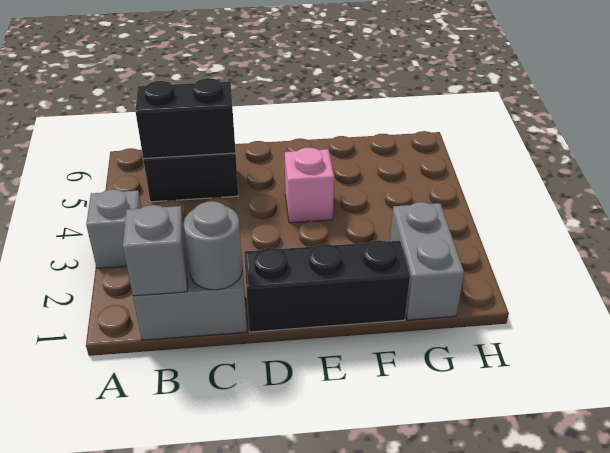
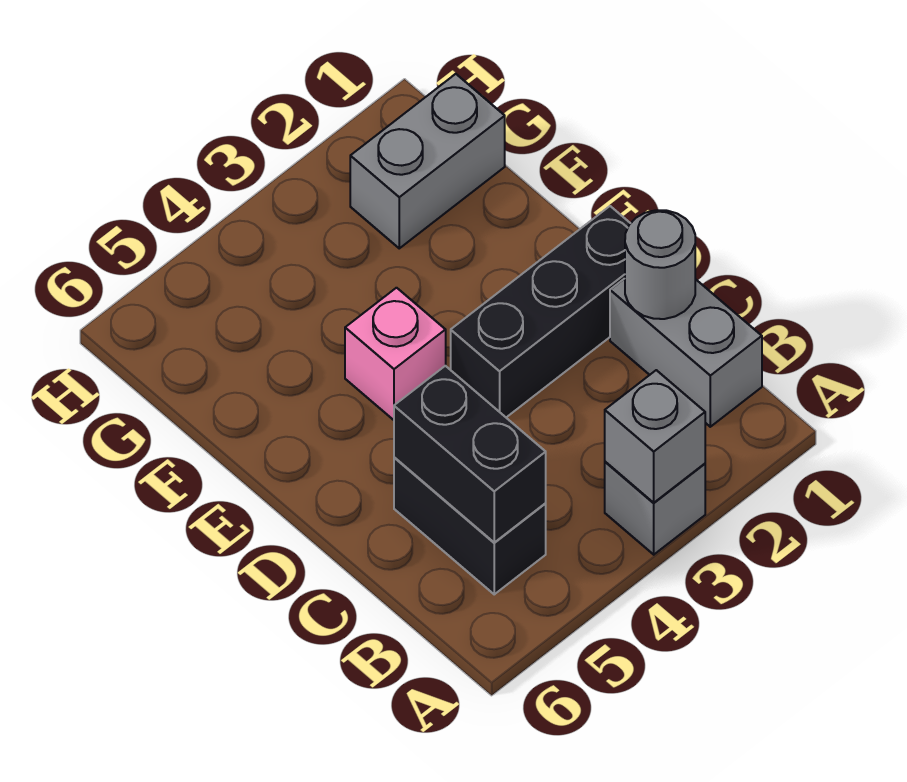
grey brick B1 level 2 -> grey brick A3 level 2
black brick D1:F1 level 1 -> black brick D1:D3 level 1

